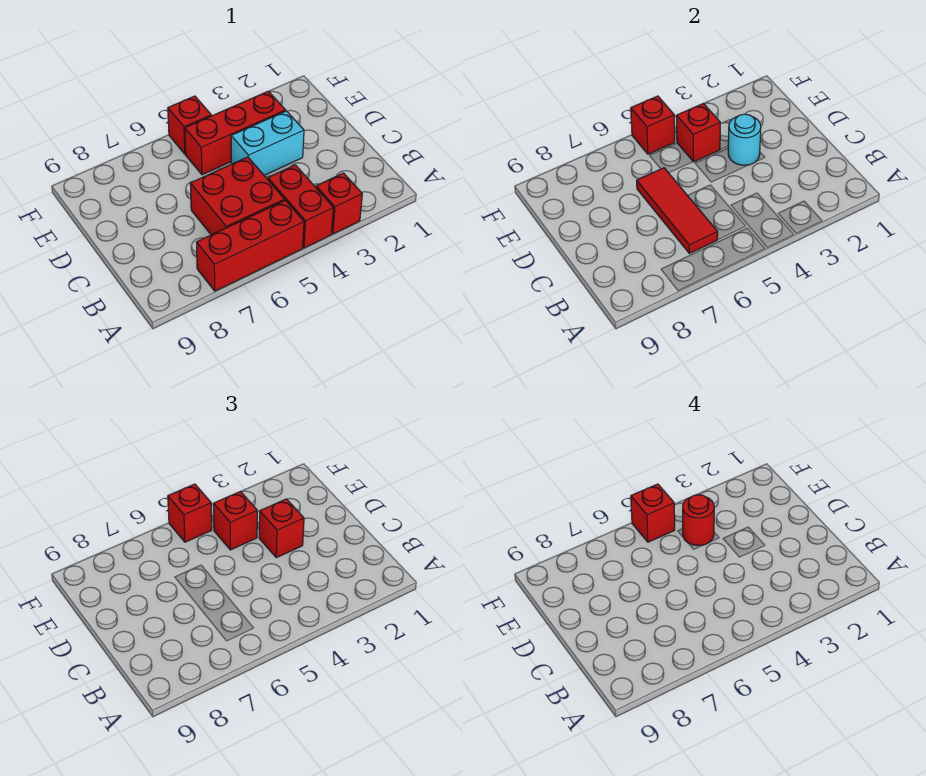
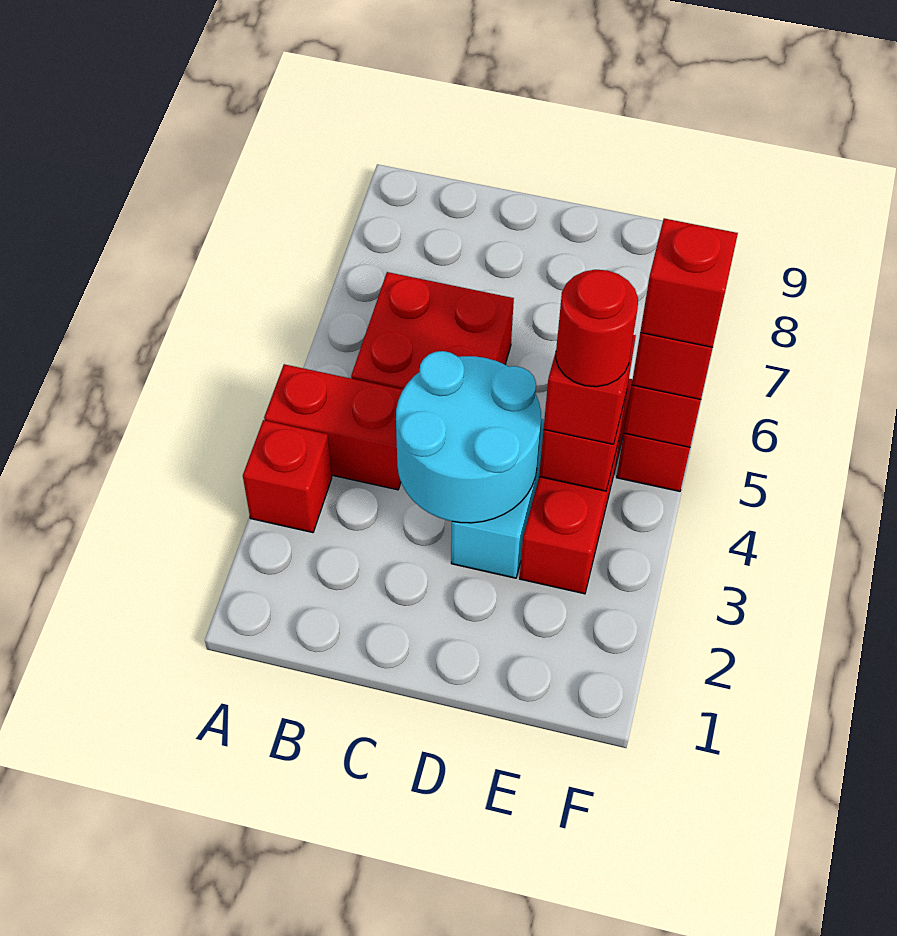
red brick A5:A7 level 1 -> none
red tile B6:D6 level 2 -> none
cyan round brick D3 level 2 -> cyan round brick C3:D4 level 2
red brick D3 level 3 -> none

